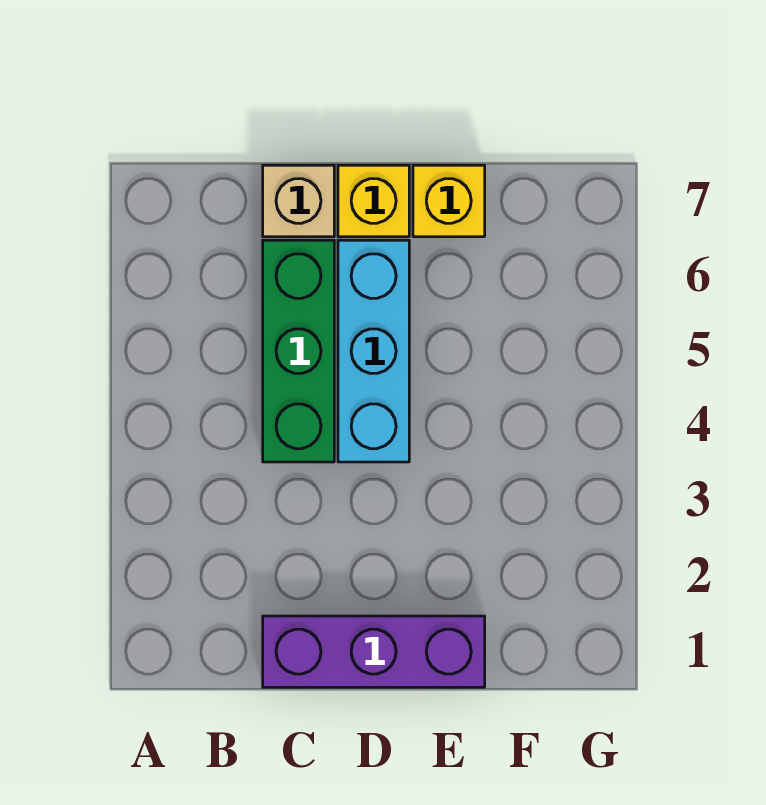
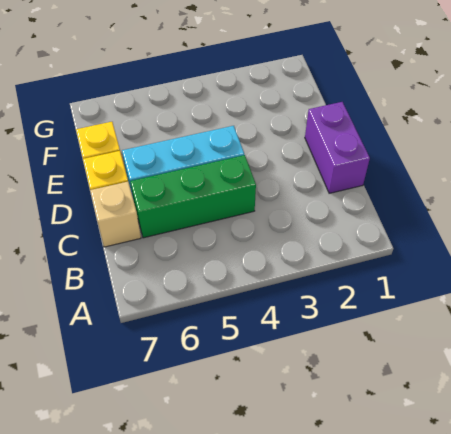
purple brick C1:E1 level 1 -> purple brick C1:D1 level 1

